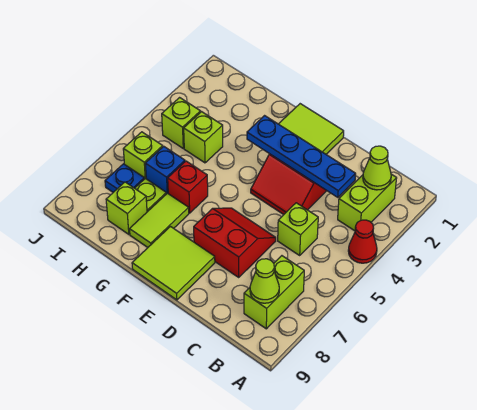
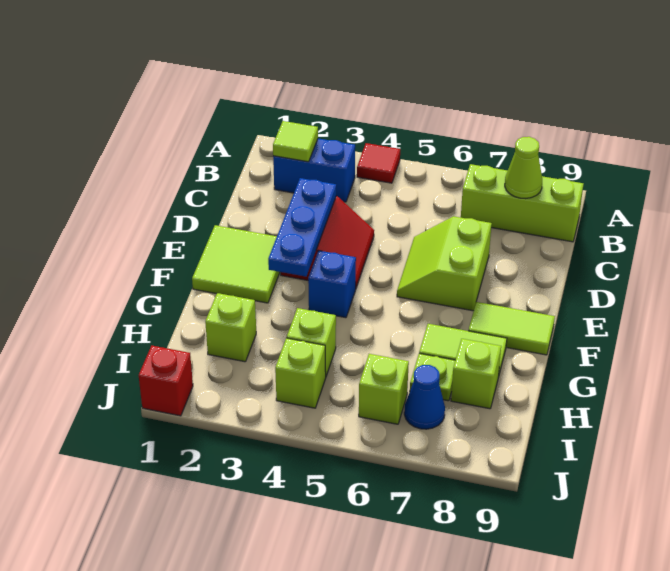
red cone A4 level 1 -> red tile A4 level 1
lime brick B2:B3 level 1 -> blue brick B2:B3 level 1
lime cone B2 level 2 -> lime tile B2 level 2
lime brick B7:B8 level 1 -> lime brick B7:B9 level 1
blue plate C3:F3 level 2 -> blue plate D3:F3 level 2
lime brick C5 level 1 -> lime brick H2 level 1
red slope D6:E7 level 1 top 7 -> lime slope D6:E7 level 1 top 7
lime tile E8:F9 level 1 -> lime tile F8:F9 level 1
red brick G6 level 1 -> red brick J1 level 1
blue brick H6 level 1 -> blue brick F4 level 1
blue plate I7 level 1 -> blue cone I7 level 1

